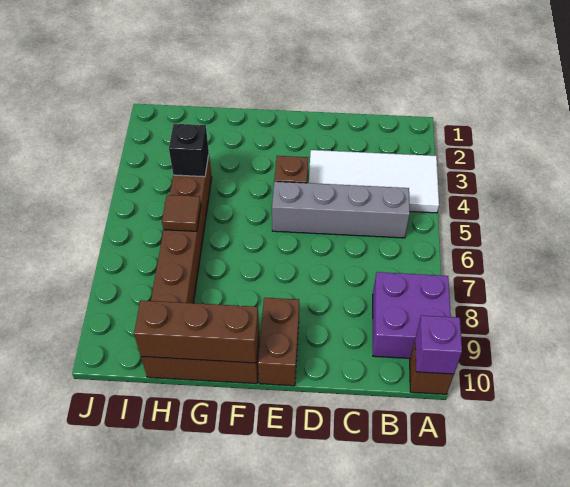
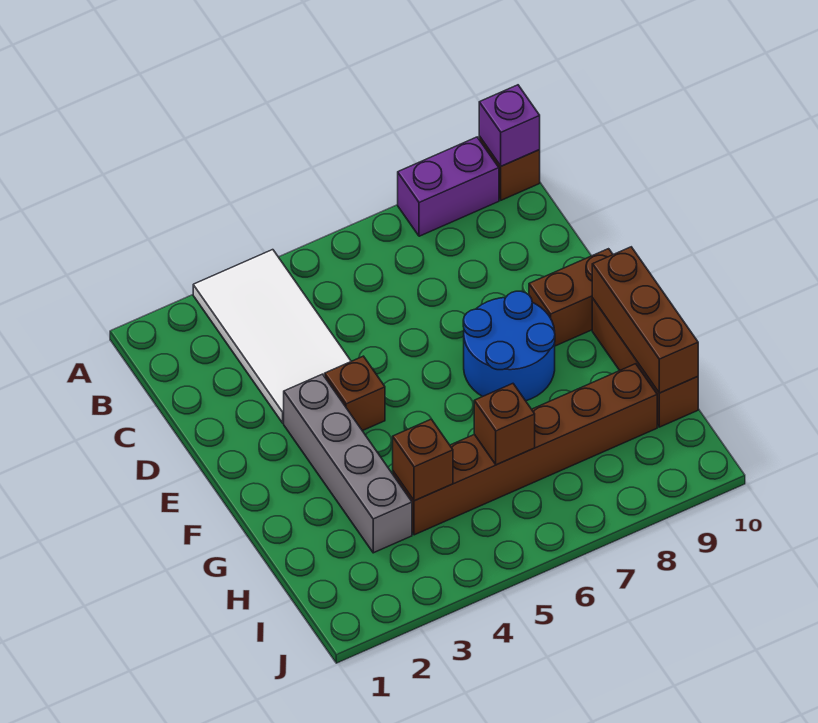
purple brick A8:B9 level 1 -> purple brick A8:A9 level 1
grey brick B5:E5 level 1 -> grey brick E3:H3 level 1
none -> blue round brick E7:F8 level 1
black brick H4 level 2 -> brown brick H4 level 2
brown tile H6 level 2 -> brown brick H6 level 2

